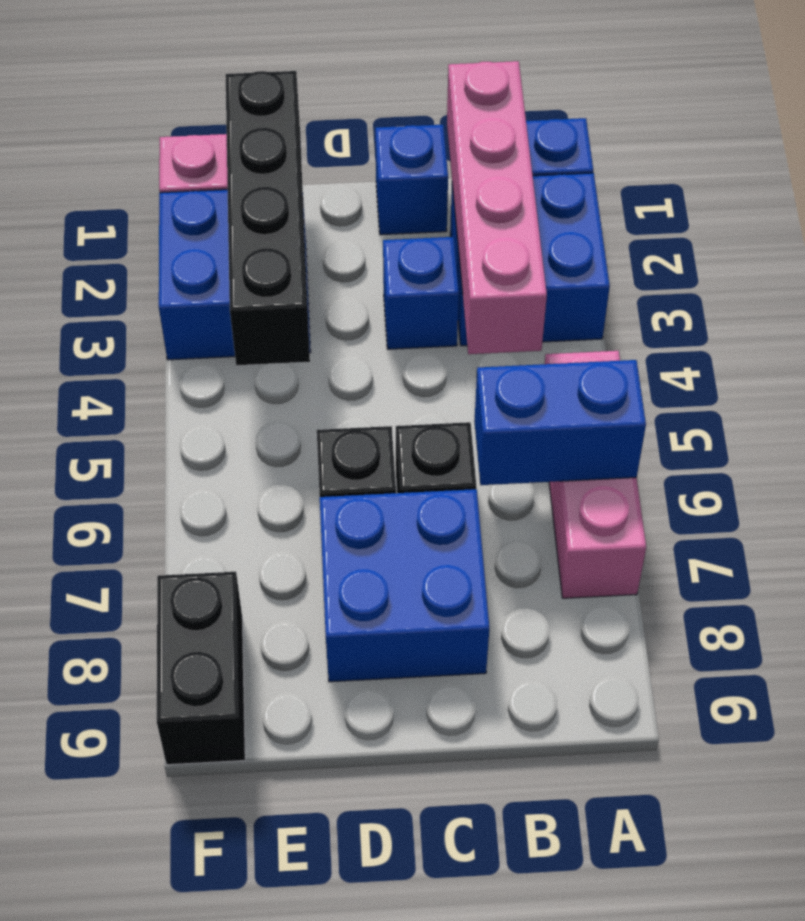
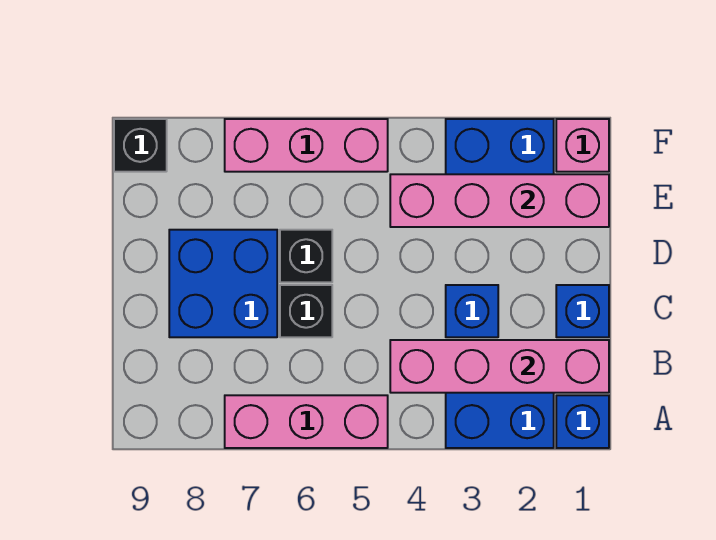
blue brick A6:B6 level 2 -> none
black brick E1:E4 level 2 -> pink brick E1:E4 level 2
none -> pink brick F5:F7 level 1
black brick F8:F9 level 1 -> black brick F9 level 1

